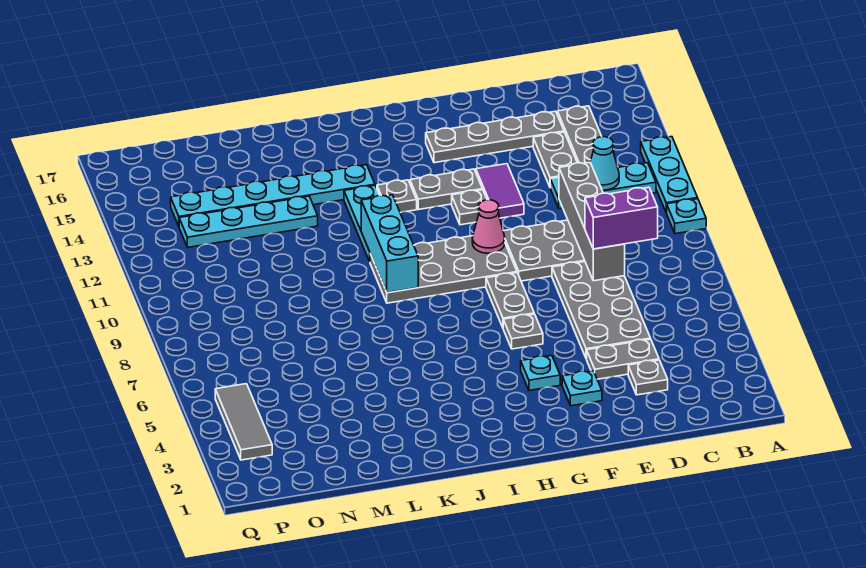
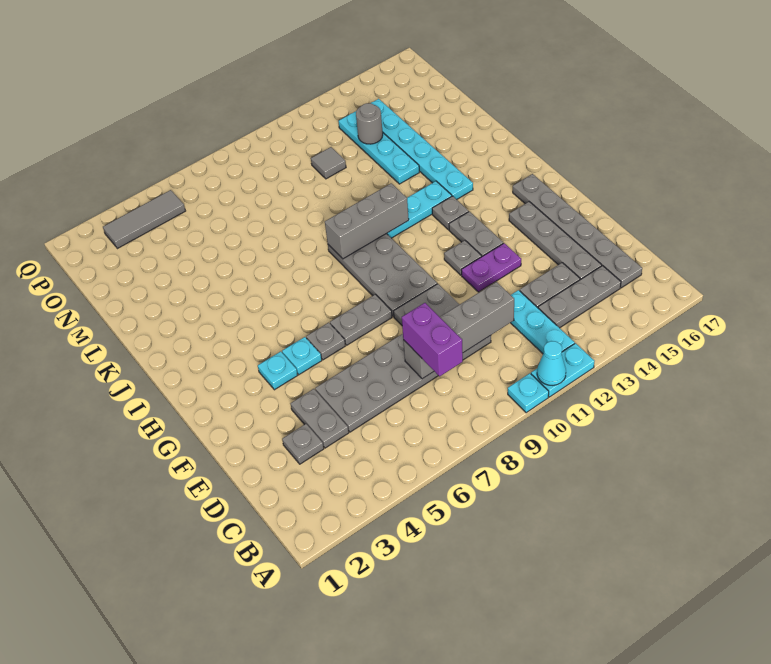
cyan plate A11:A13 level 1 -> cyan plate A11:A12 level 1
cyan cone C12 level 2 -> cyan cone A11 level 2
none -> grey plate C16:H16 level 1
cyan plate F3 level 1 -> cyan plate G5 level 1
purple tile F12:F13 level 1 -> purple plate F12:F13 level 1
pink cone G10 level 2 -> none
cyan brick J9:J11 level 2 -> grey brick J9:J11 level 2
none -> grey tile N11 level 1
none -> grey round brick N13 level 2

